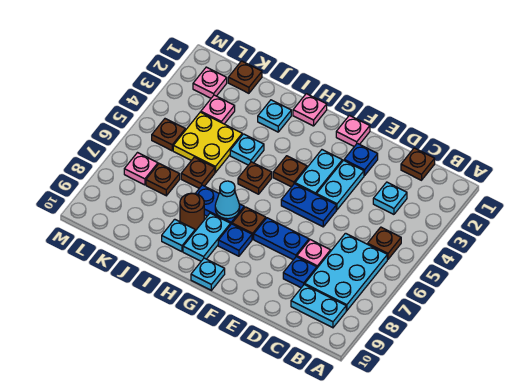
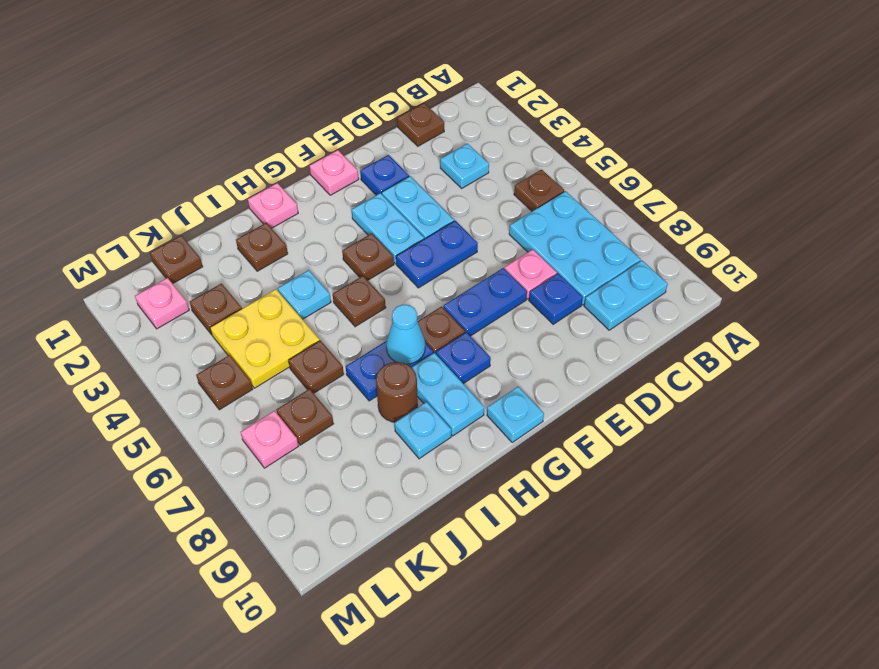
cyan plate I2 level 1 -> brown plate I2 level 1
pink plate K3 level 1 -> brown plate K3 level 1

